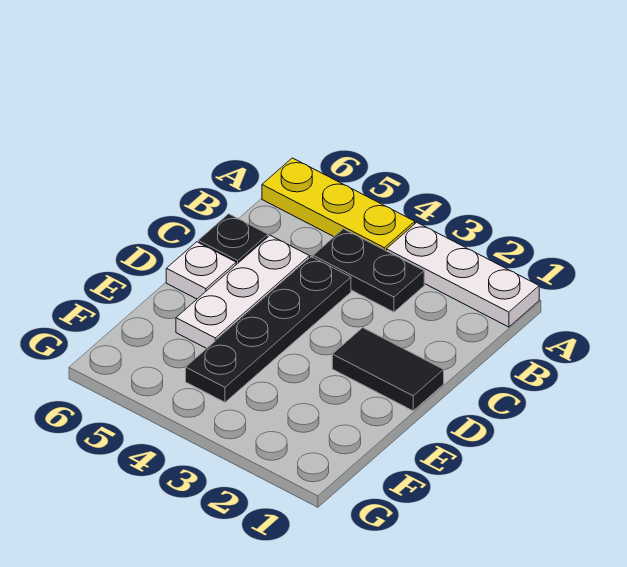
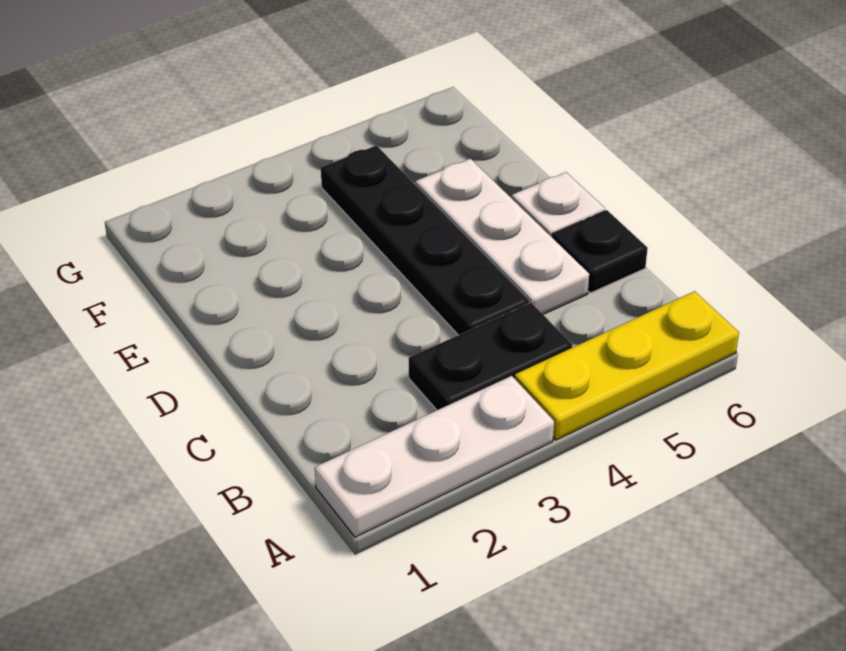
black tile D1:D2 level 1 -> none

